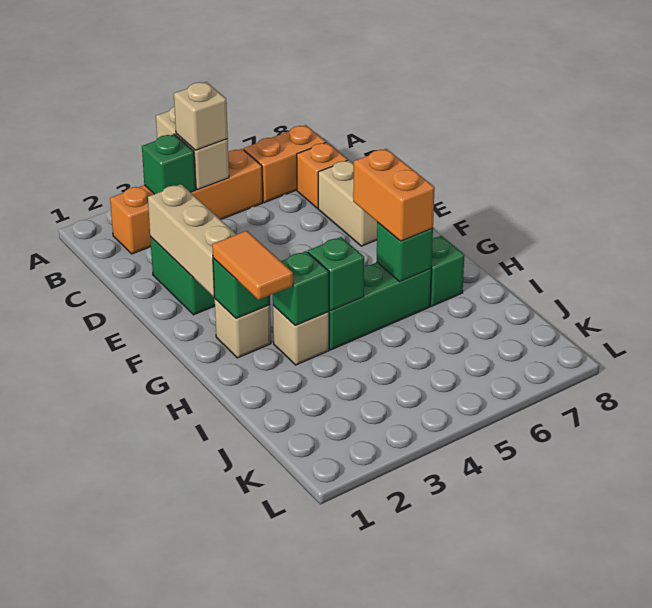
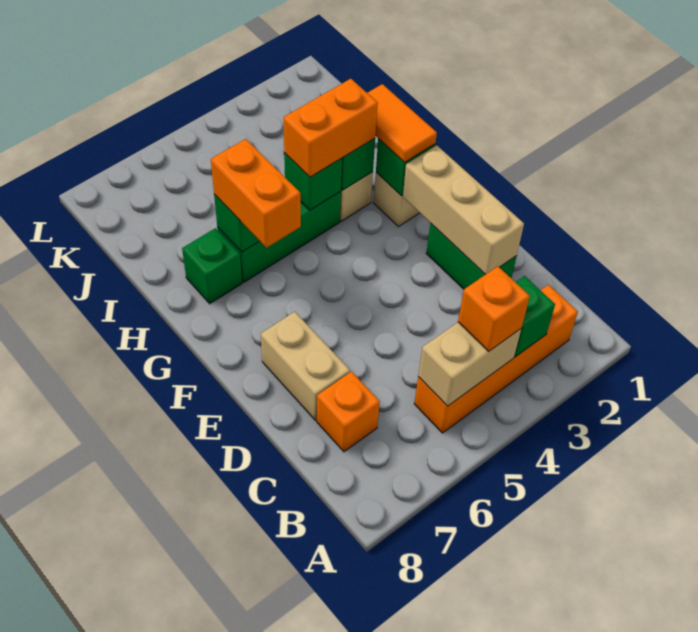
tan brick A4:B4 level 2 -> tan brick B4:B5 level 2
tan brick B4 level 3 -> orange brick B4 level 3
orange brick B6:B7 level 1 -> orange brick H3:H4 level 3

